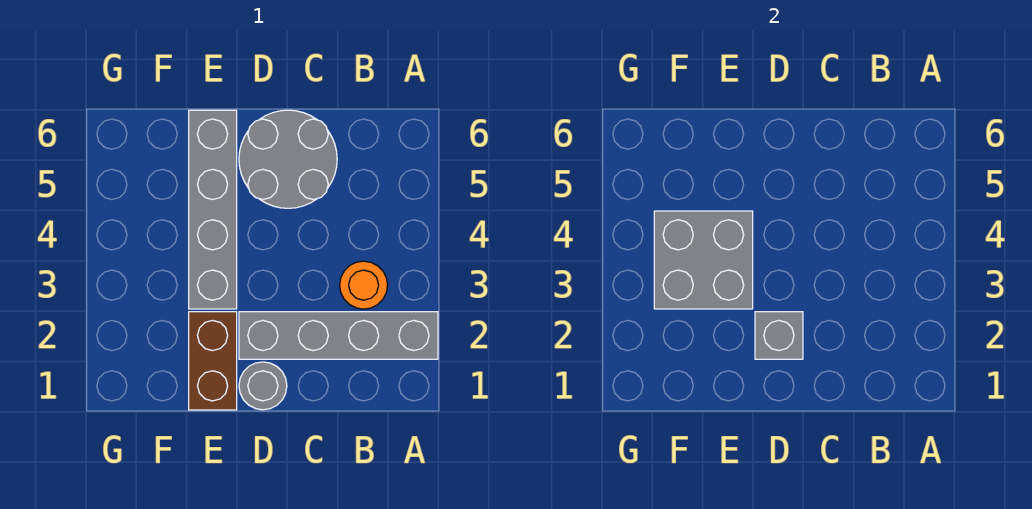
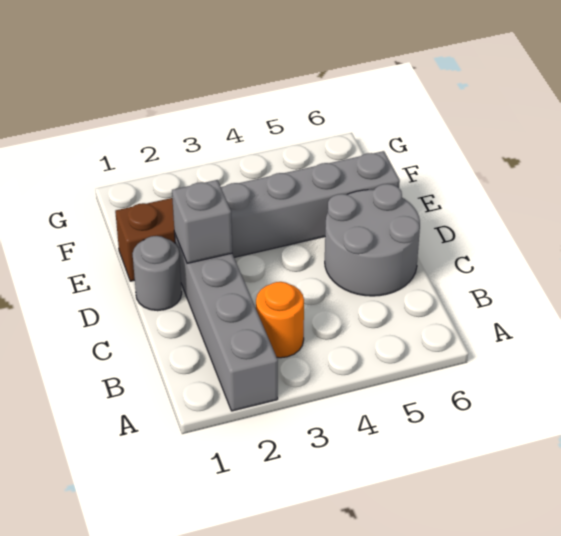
grey brick E3:F4 level 2 -> none

